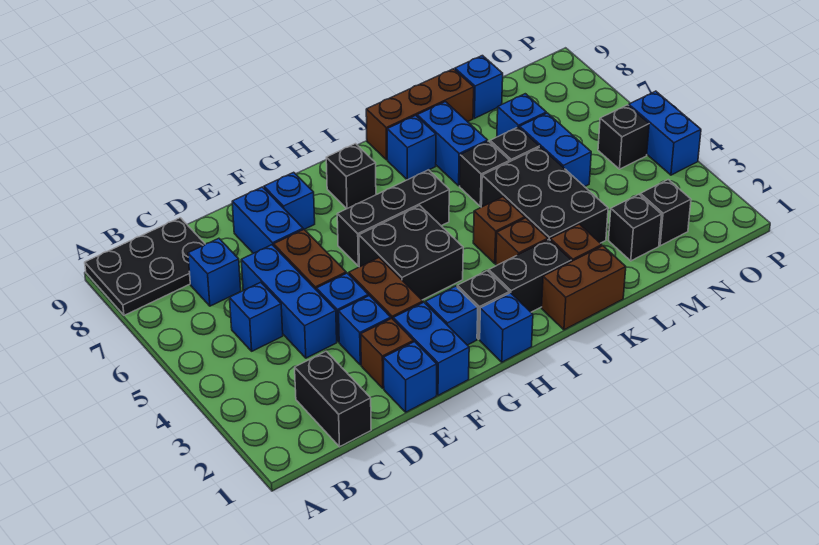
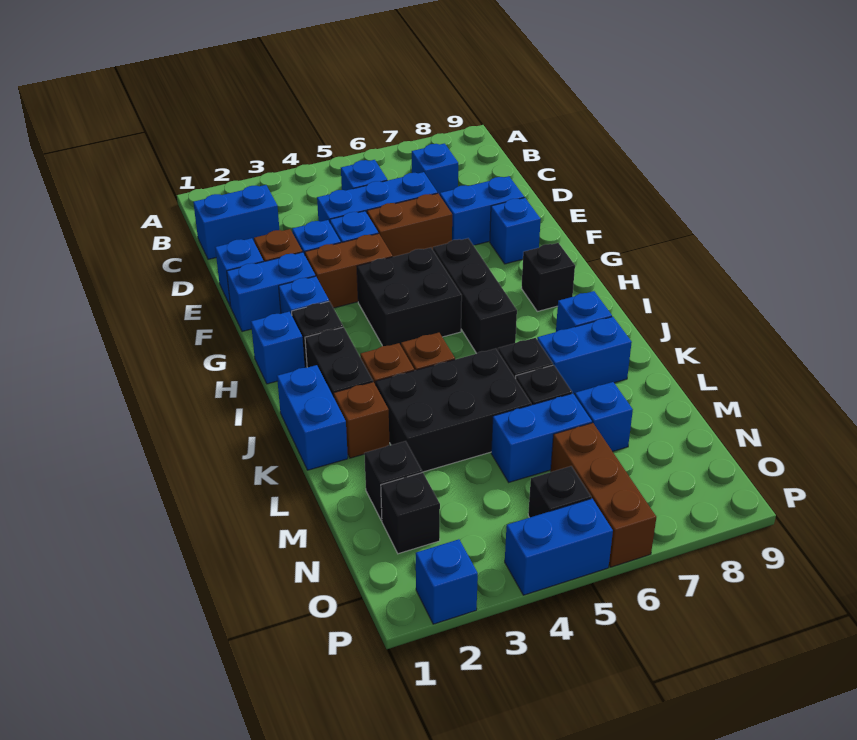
black plate A8:C9 level 1 -> none
black brick C1:C2 level 1 -> blue brick C1:C2 level 1
brown brick J1:K1 level 1 -> blue brick J1:K1 level 1
brown brick J9:L9 level 1 -> brown brick N6:P6 level 1
blue brick M9 level 1 -> blue brick P2 level 1

